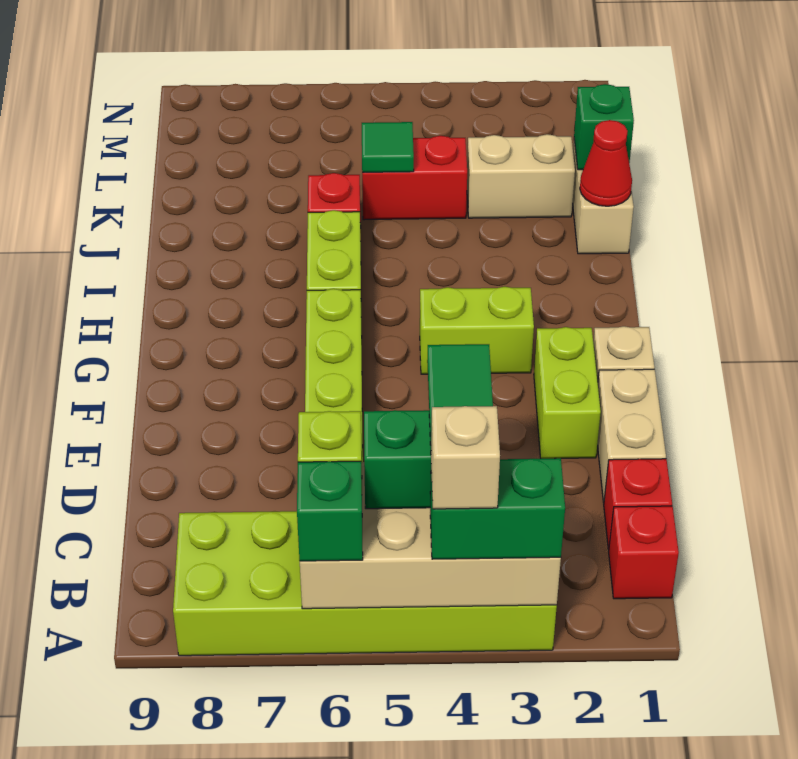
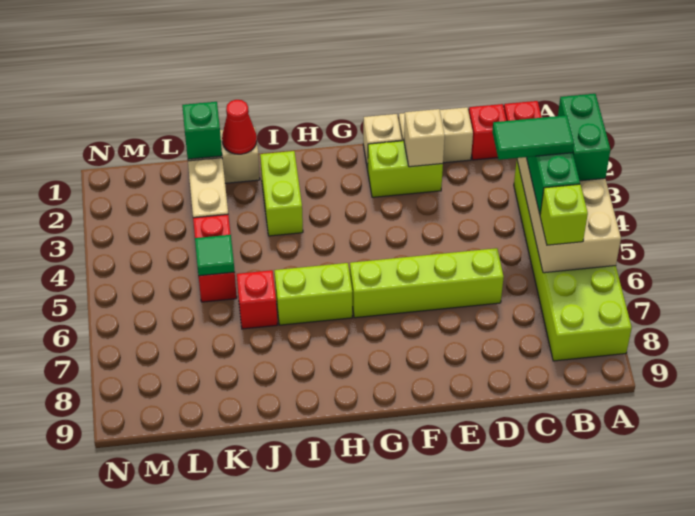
tan brick A4 level 4 -> tan brick E2 level 2
green brick A6 level 3 -> none
lime brick G3:G4 level 1 -> lime brick I2:I3 level 1

